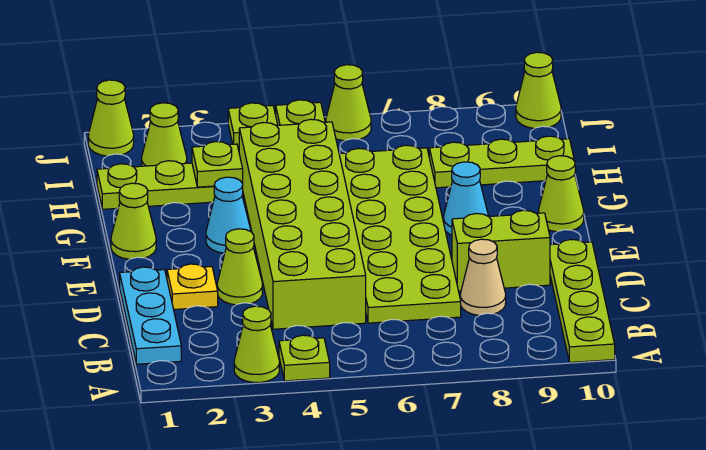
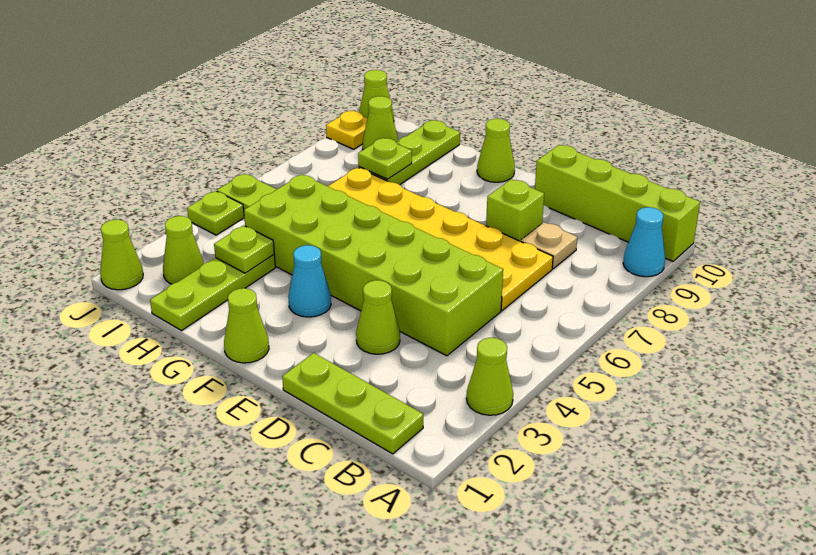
lime plate A4 level 1 -> lime plate H8 level 2
lime plate A10:D10 level 1 -> lime brick A10:D10 level 1
cyan plate B1:D1 level 1 -> lime plate B1:D1 level 1
lime plate C6:H7 level 1 -> yellow plate C6:H7 level 1
tan cone C8 level 1 -> tan plate C8 level 1
yellow plate D2 level 1 -> yellow plate J9 level 1
lime brick D8:D9 level 1 -> lime brick D8 level 1
cyan cone F8 level 1 -> cyan cone A9 level 1
lime cone J6 level 1 -> lime cone I9 level 1

